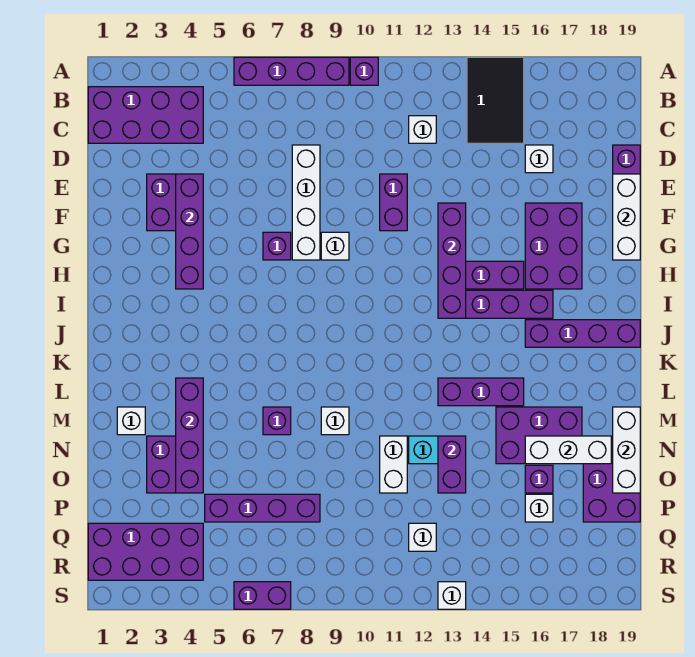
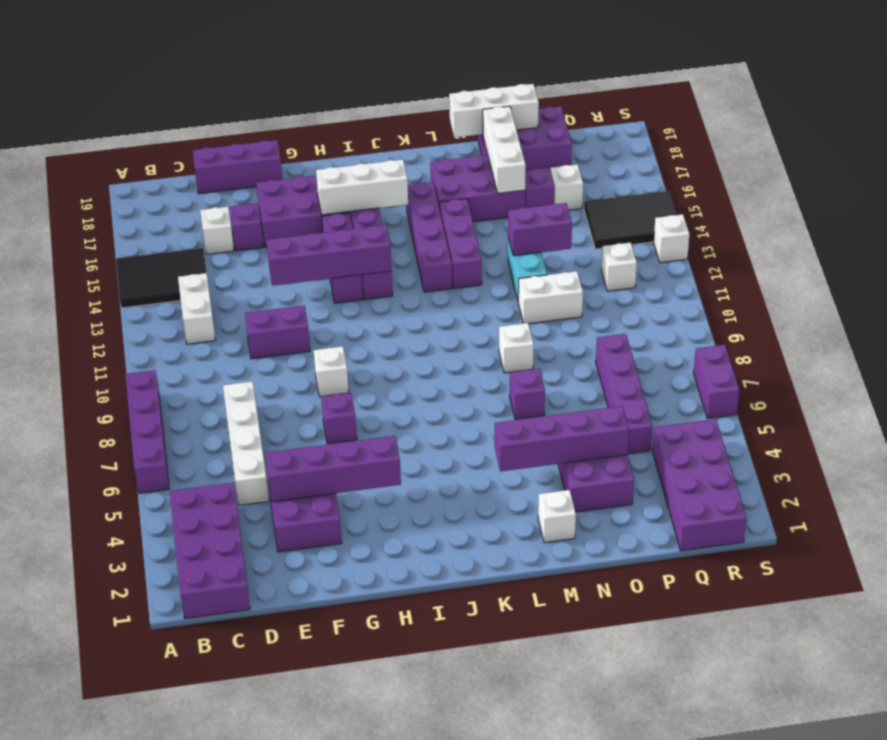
purple brick A10 level 1 -> purple brick E16 level 1
white brick C12 level 1 -> white brick C12:C13 level 1
white brick D8:G8 level 1 -> white brick D5:D8 level 1
white brick E19:G19 level 2 -> white brick H16:J16 level 2
purple brick J16:J19 level 1 -> purple brick K13:K16 level 1
purple brick M15:N17 level 1 -> purple brick L16:N17 level 1
none -> black tile Q14:S15 level 1

